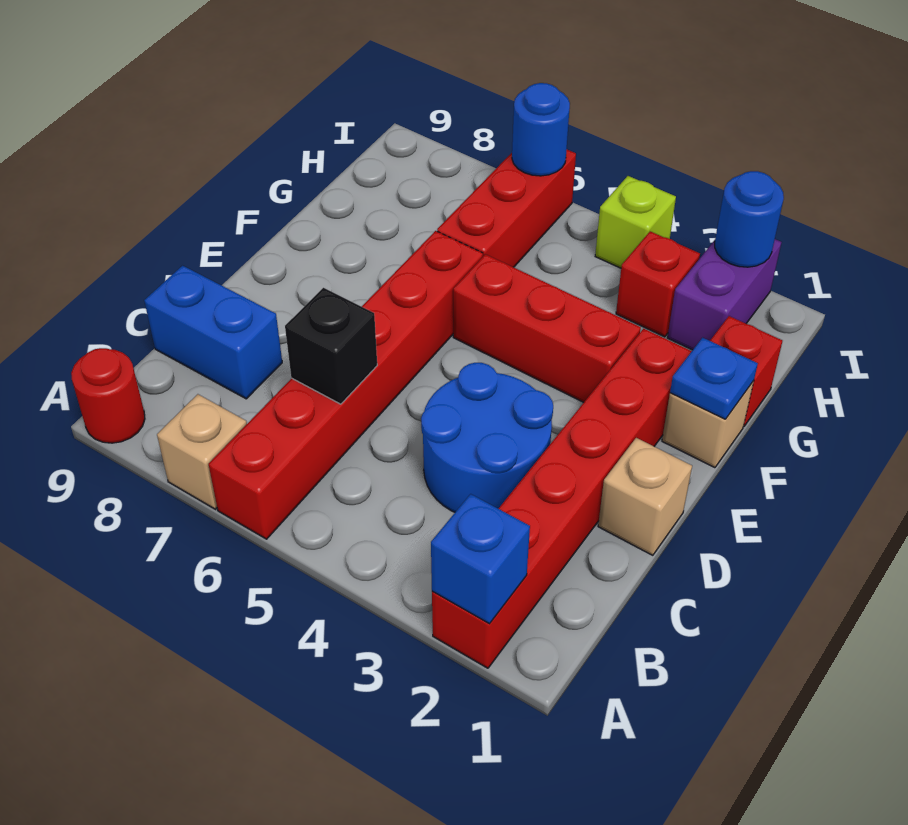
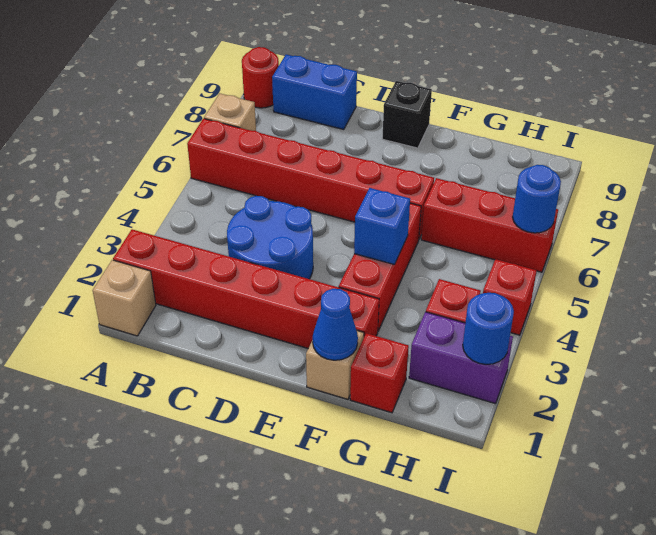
blue brick A2 level 2 -> blue brick F4 level 2
black brick C6 level 2 -> black brick E9 level 1
blue brick C8:C9 level 1 -> blue brick B9:C9 level 1
tan brick D1 level 1 -> tan brick A1 level 1
blue plate F1 level 2 -> blue cone F1 level 2
lime brick I4 level 1 -> red brick I4 level 1

